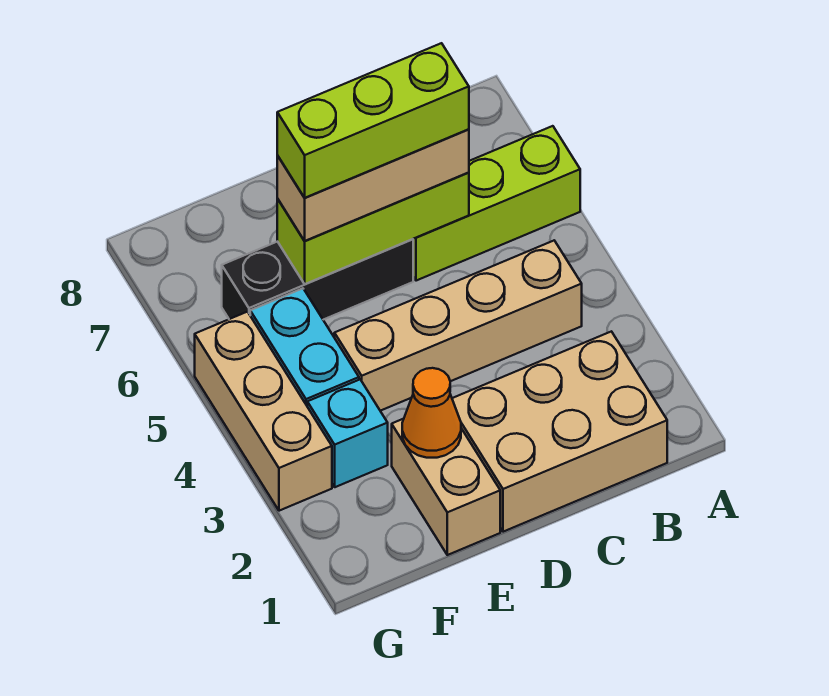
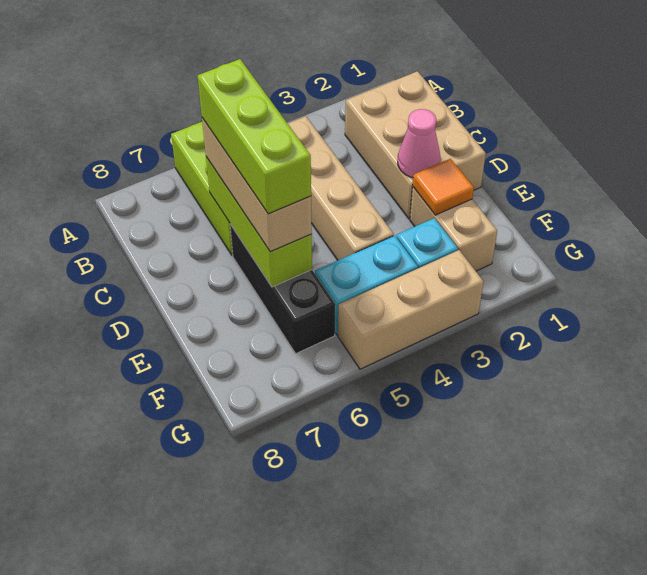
none -> pink cone D2 level 2
tan brick E1:E2 level 1 -> tan brick E2:F2 level 1
orange cone E2 level 2 -> orange tile E2 level 2

